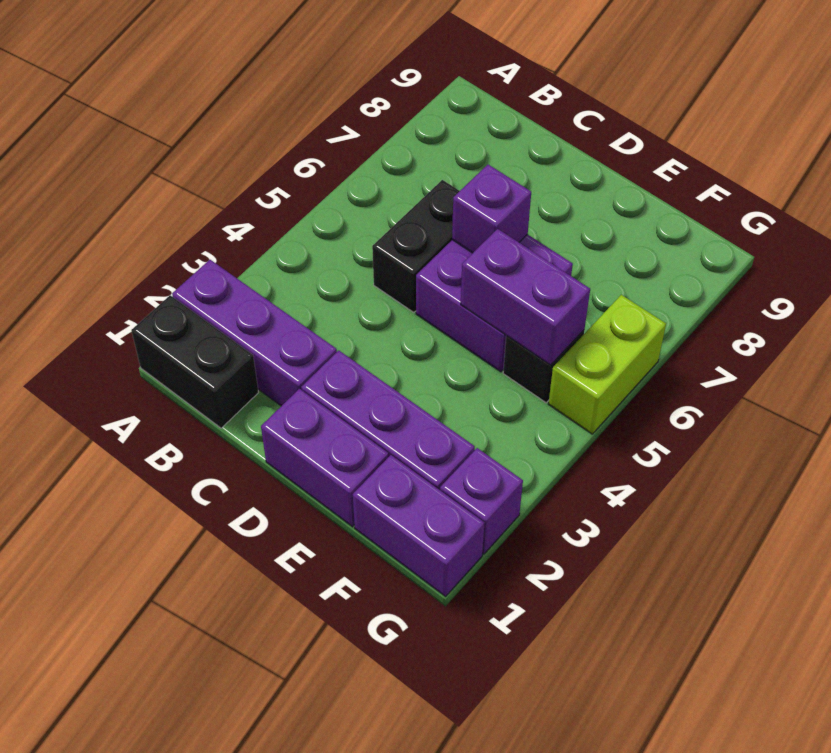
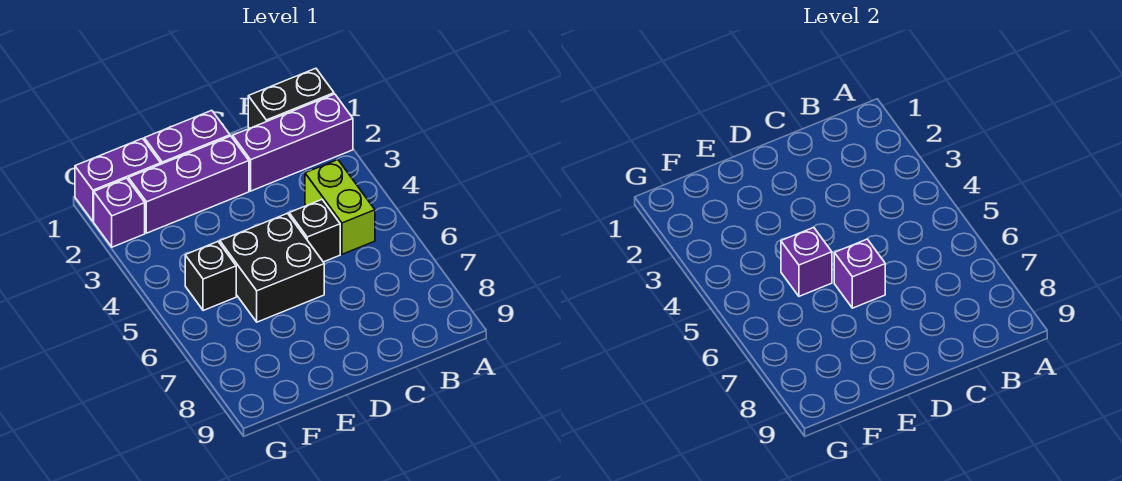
black brick C5:C6 level 1 -> black brick C5 level 1
purple brick D5:E6 level 1 -> black brick D5:E6 level 1
purple brick E5:F5 level 2 -> purple brick E5 level 2
lime brick G5:G6 level 1 -> lime brick B4:B5 level 1

